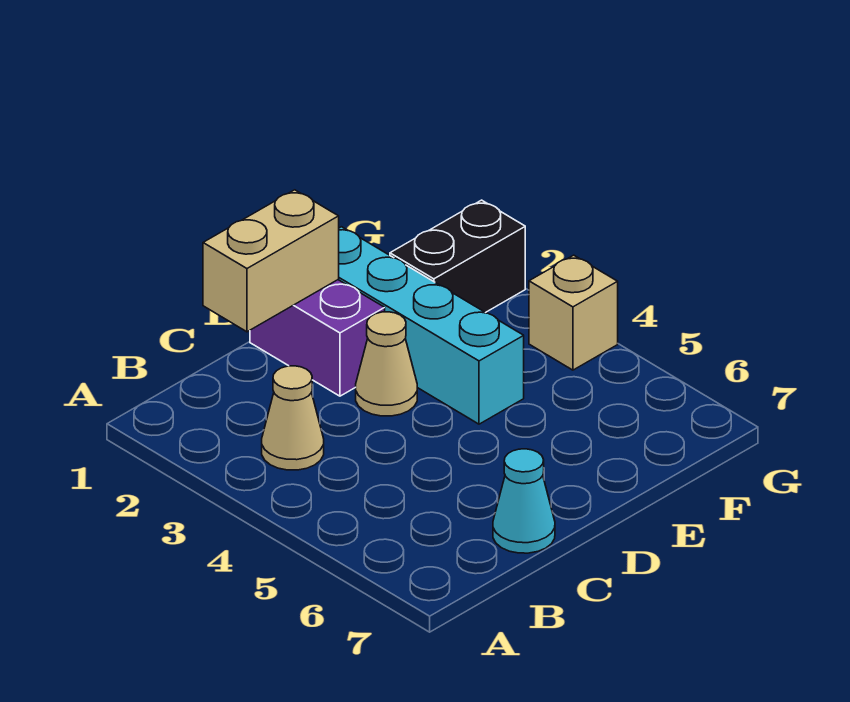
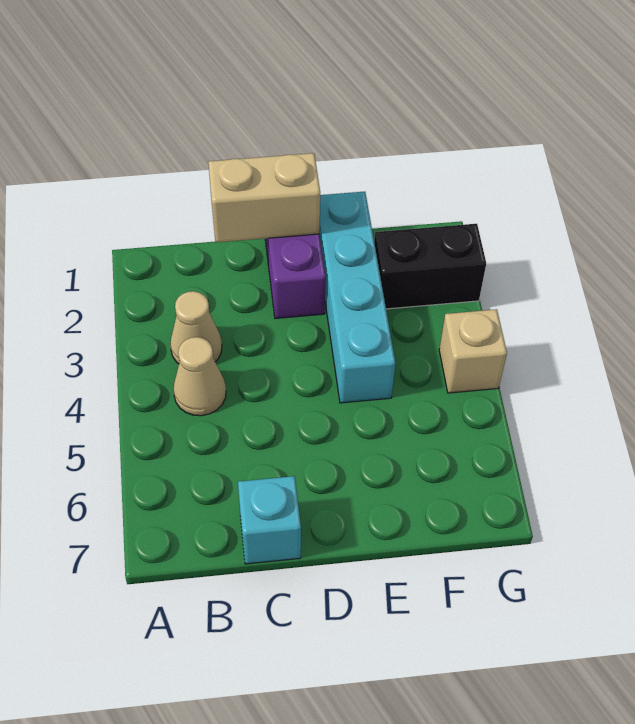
cyan cone C7 level 1 -> cyan brick C7 level 1
tan cone D3 level 1 -> tan cone B4 level 1

